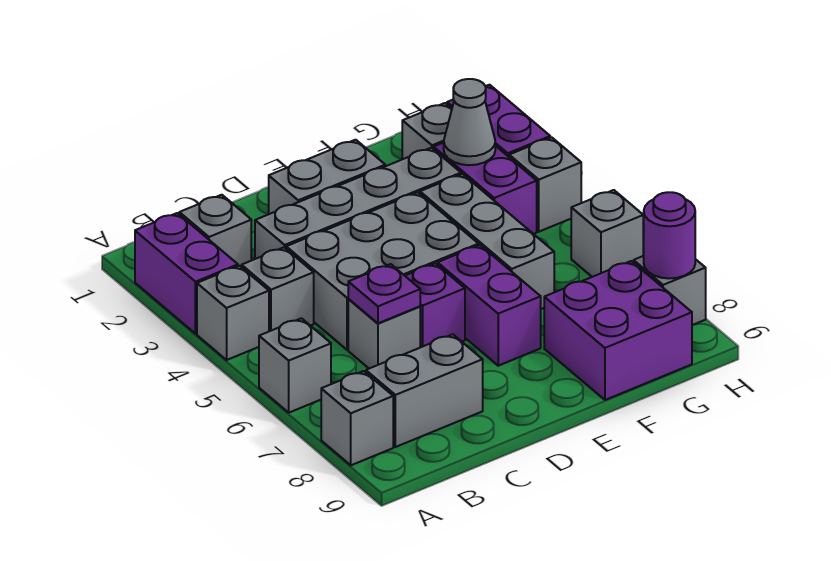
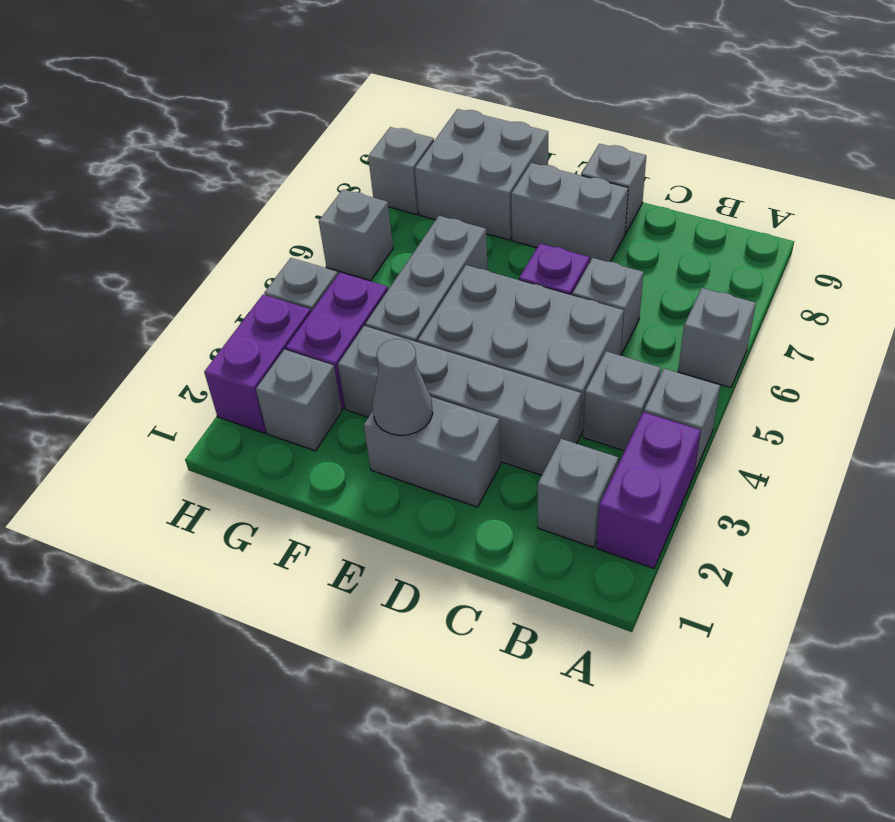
grey brick A8 level 1 -> grey brick D9 level 1
grey brick B8:C8 level 1 -> grey brick D8:E8 level 1
purple plate C6 level 2 -> none
purple brick E6:E7 level 1 -> none
purple brick F8:G9 level 1 -> grey brick F8:G9 level 1
grey cone G3 level 2 -> grey cone E2 level 2
purple round brick H8 level 2 -> none

